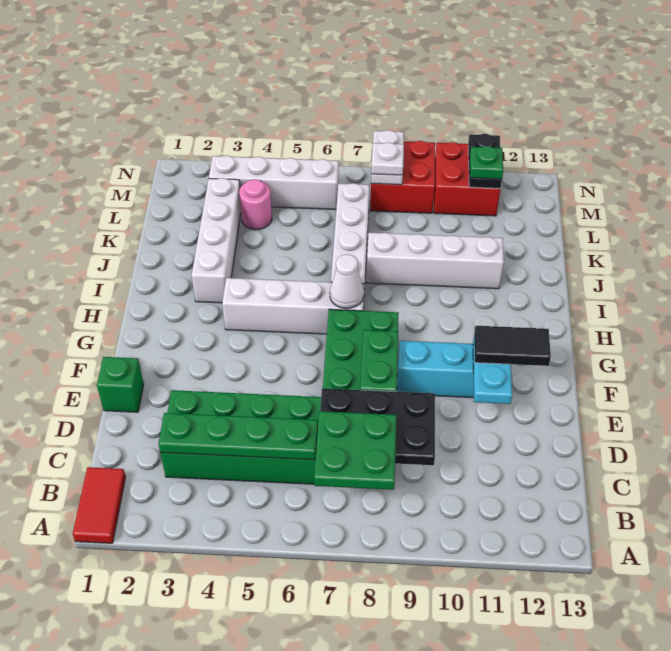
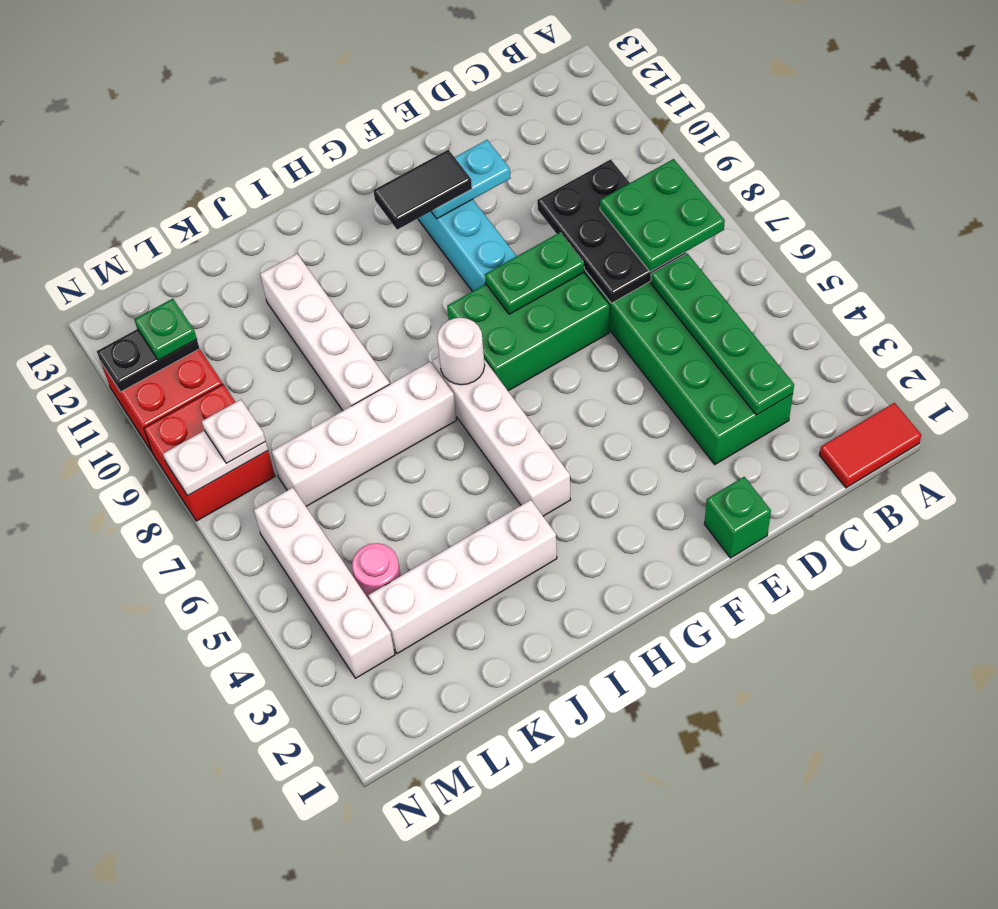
black tile F11:F12 level 3 -> black tile F11:G11 level 3
white cone H7 level 2 -> white round brick H7 level 2

